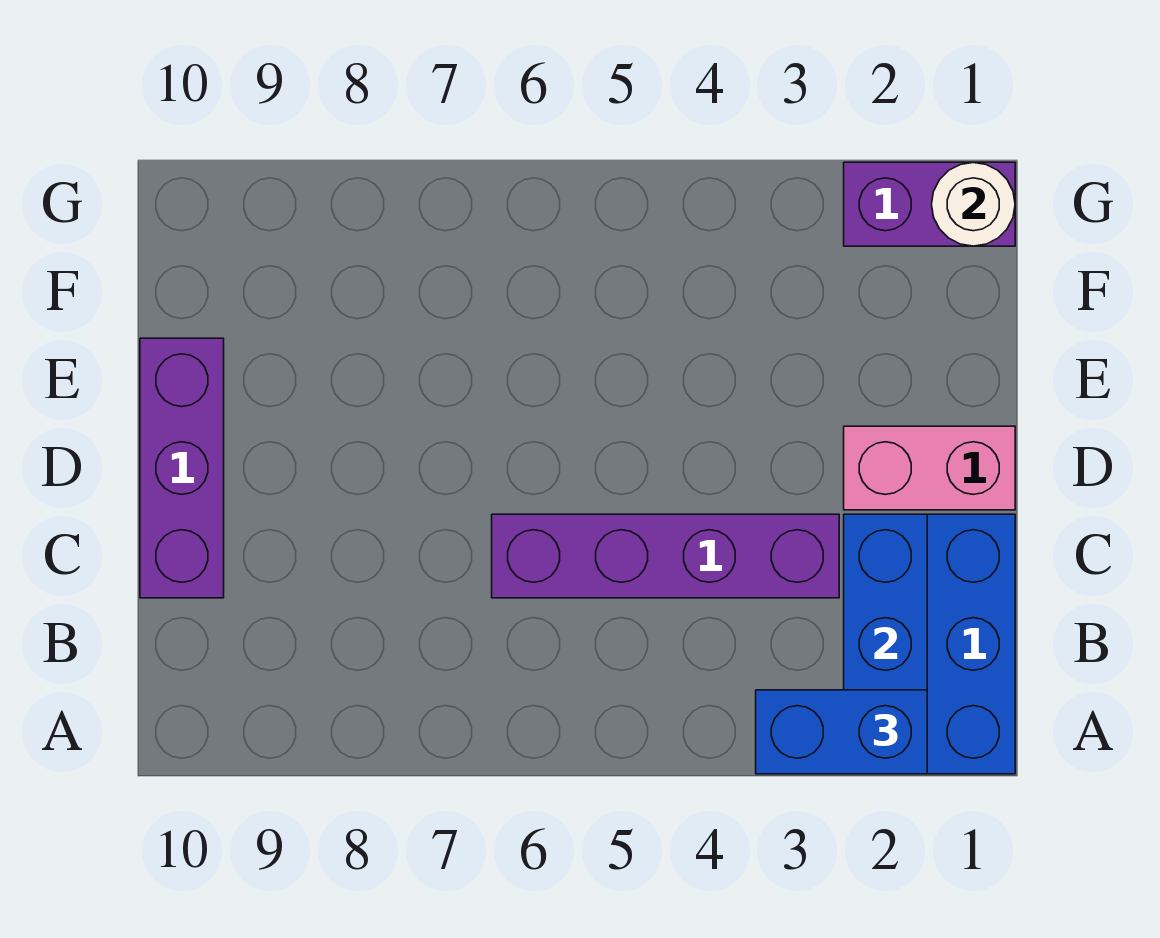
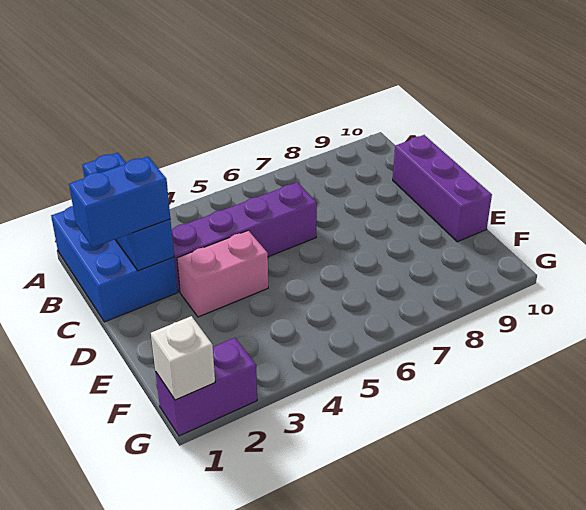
blue brick A2:A3 level 3 -> blue brick C1:C2 level 3
pink brick D1:D2 level 1 -> pink brick D3:D4 level 1
white round brick G1 level 2 -> white brick G1 level 2

